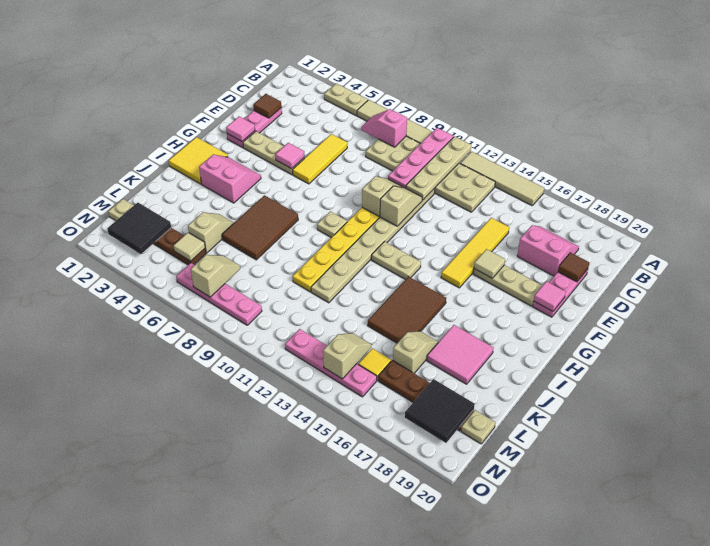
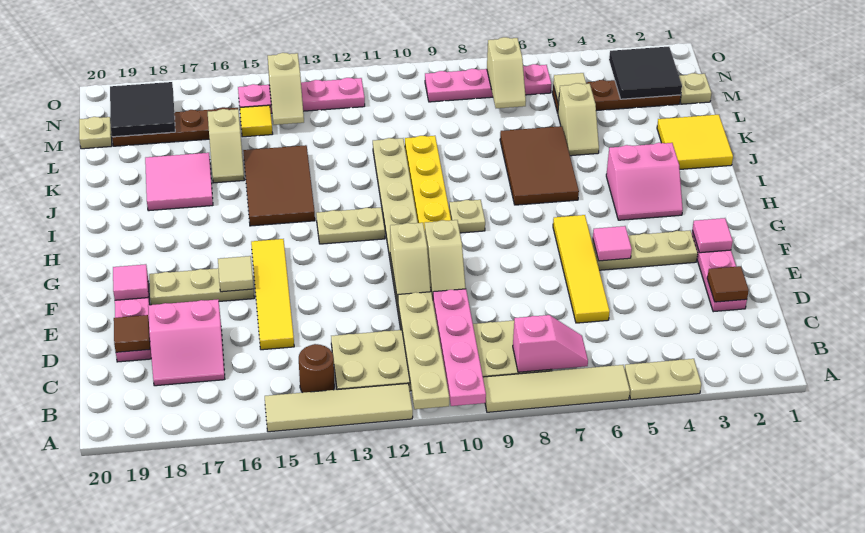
none -> brown round brick B14 level 1
yellow tile D6:F6 level 1 -> yellow tile D6:G6 level 1
yellow tile H1:I2 level 1 -> yellow tile J1:K2 level 1

